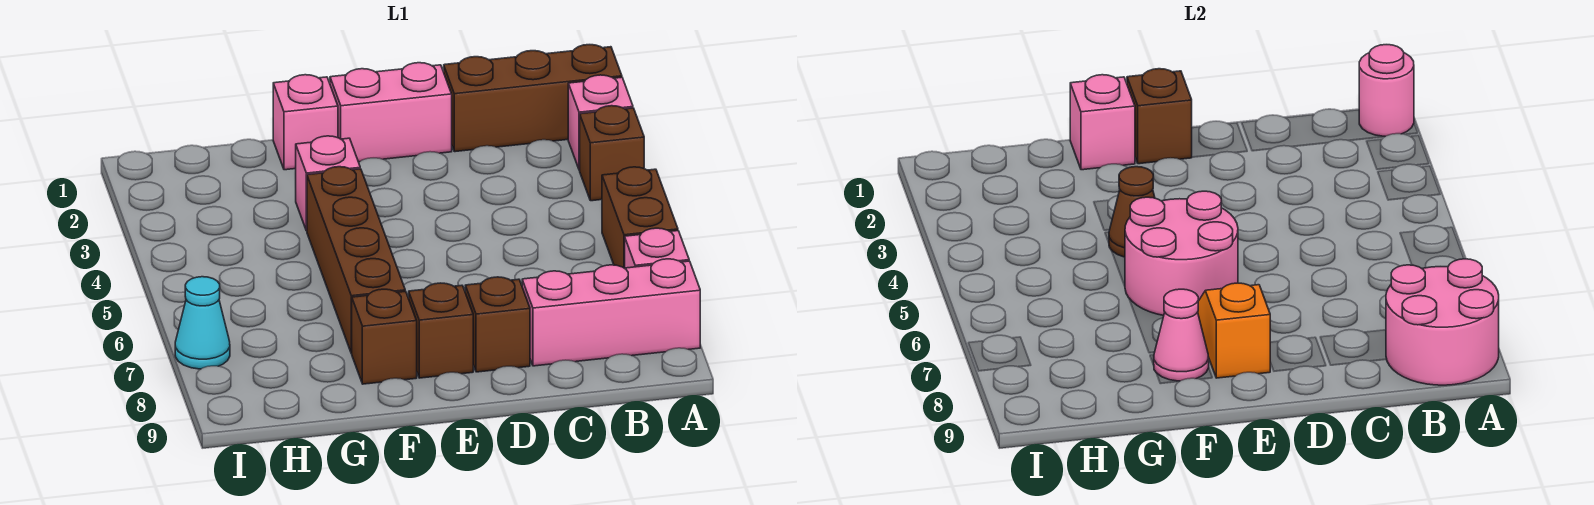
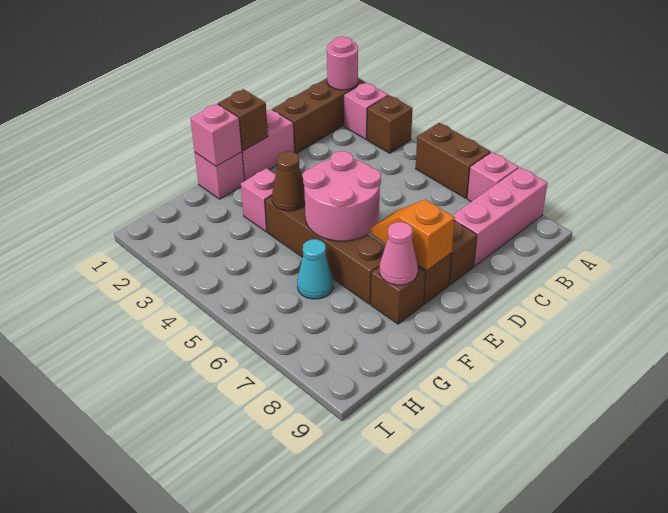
pink round brick A8:B9 level 2 -> none
cyan cone I7 level 1 -> cyan cone G6 level 1

